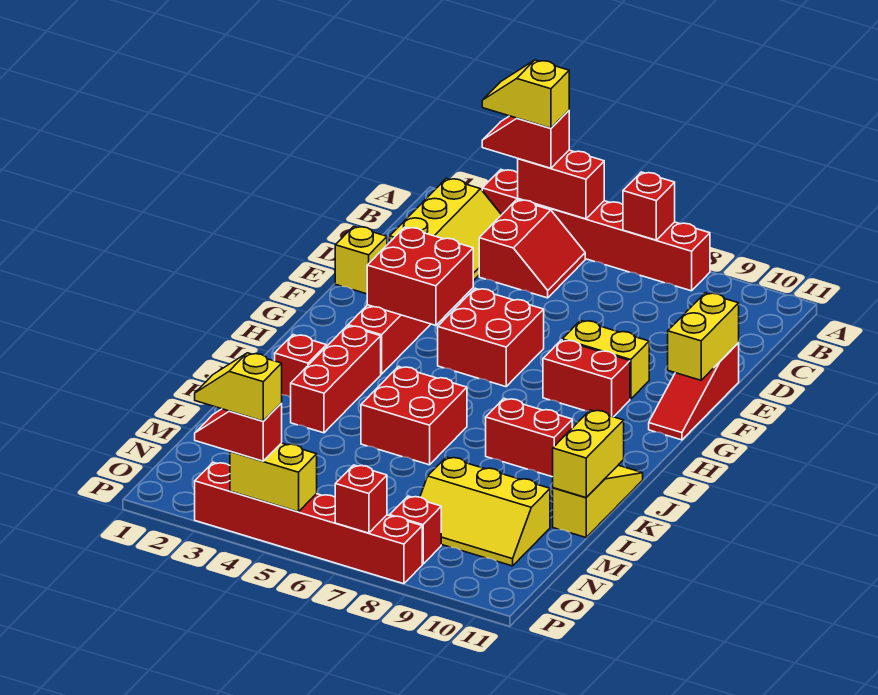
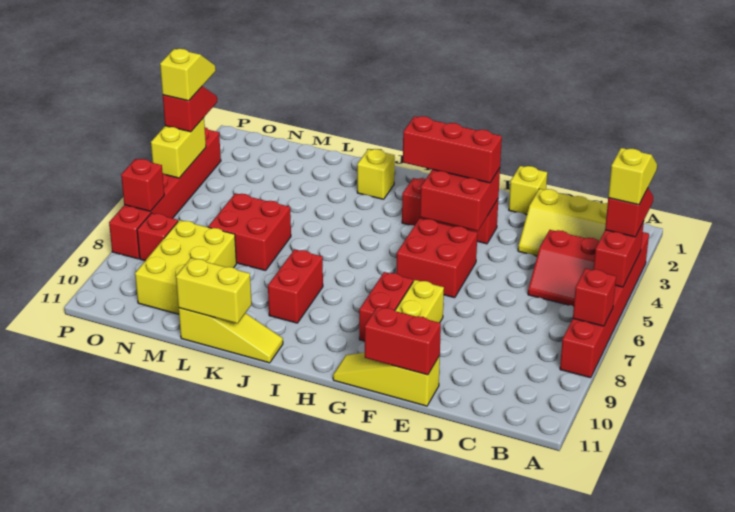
red slope E11:G11 level 1 top E -> yellow slope E11:G11 level 1 top E
yellow brick E11:F11 level 2 -> red brick E11:F11 level 2
red brick I3:K3 level 1 -> red brick F3:H3 level 3
red brick J2 level 1 -> yellow brick J2 level 1
red brick J5:K6 level 1 -> red brick L6:M7 level 1
yellow slope M8:N10 level 1 top M -> yellow brick M8:N10 level 1

